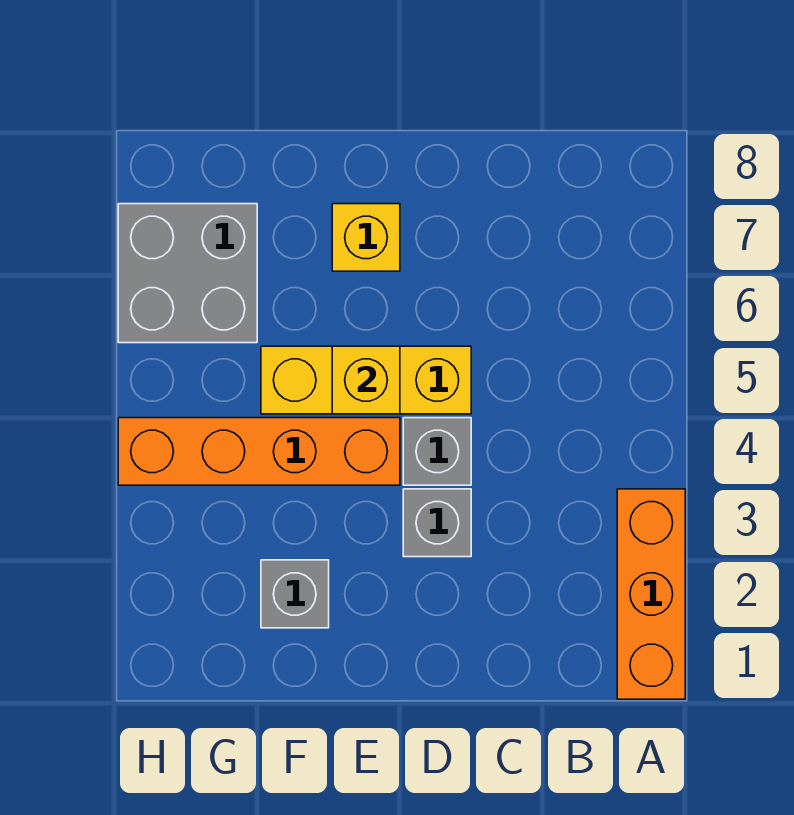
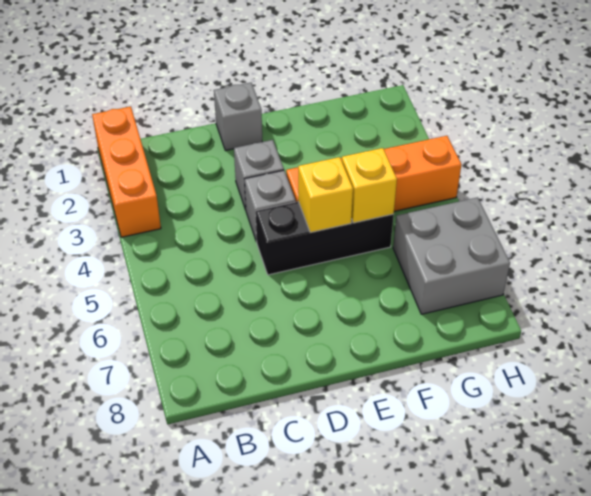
yellow brick D5:F5 level 1 -> black brick D5:F5 level 1
yellow brick E7 level 1 -> yellow brick F5 level 2
grey brick F2 level 1 -> grey brick D1 level 1

